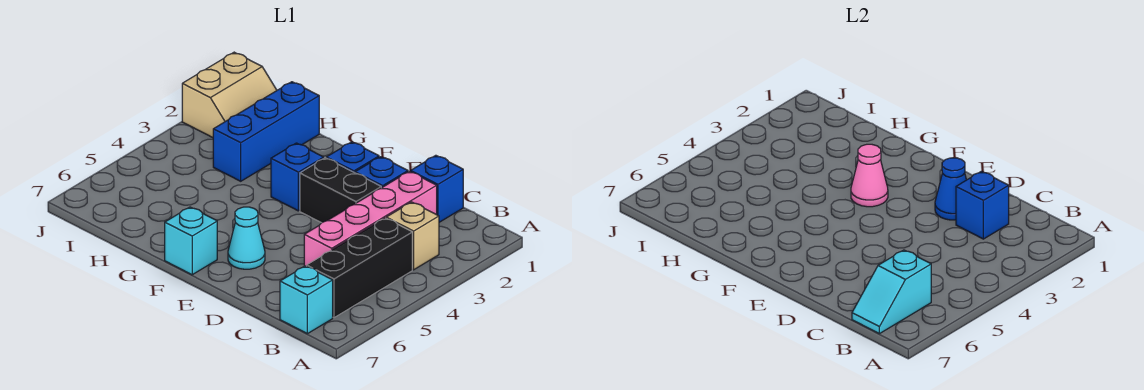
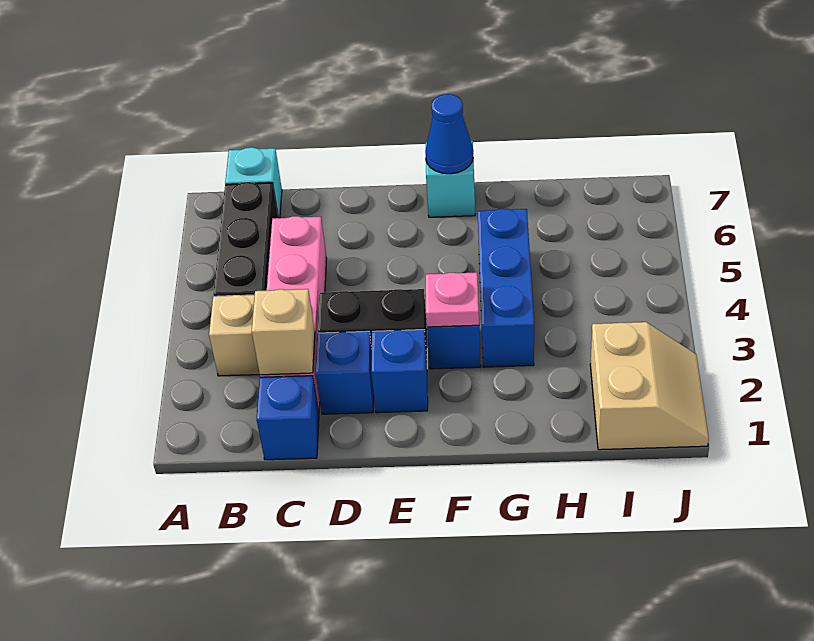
cyan slope B6:B7 level 2 top 6 -> none
blue brick C2 level 2 -> tan brick C2 level 2
blue cone D2 level 2 -> blue cone F7 level 2
cyan cone E6 level 1 -> none
pink cone F3 level 2 -> pink plate F3 level 2
blue brick H1:H3 level 1 -> blue brick G3:G5 level 1
tan slope I1:J2 level 1 top J -> tan slope I1:J2 level 1 top I

